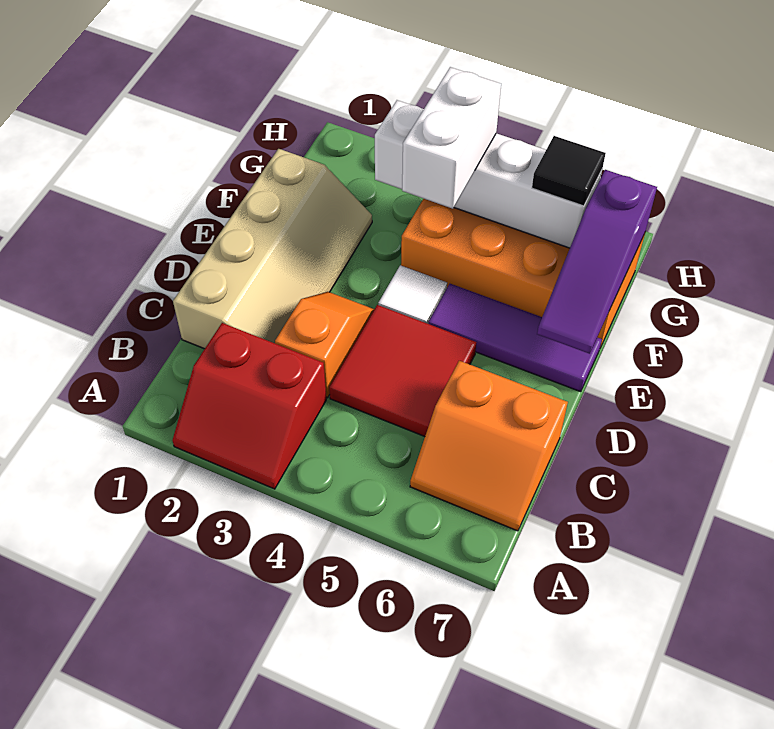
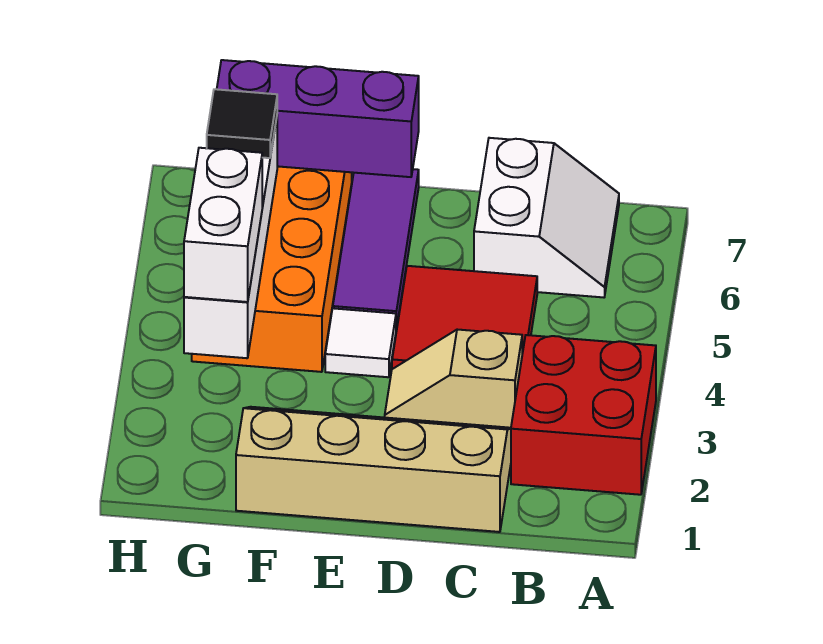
red slope A2:B3 level 1 top B -> red brick A2:B3 level 1
orange slope B6:C7 level 1 top C -> white slope B6:C7 level 1 top C
orange slope C3:D3 level 1 top C -> tan slope C3:D3 level 1 top C
purple slope E7:G7 level 2 top G -> purple brick E7:G7 level 2
white brick F4:G4 level 3 -> white brick G3:G4 level 3

